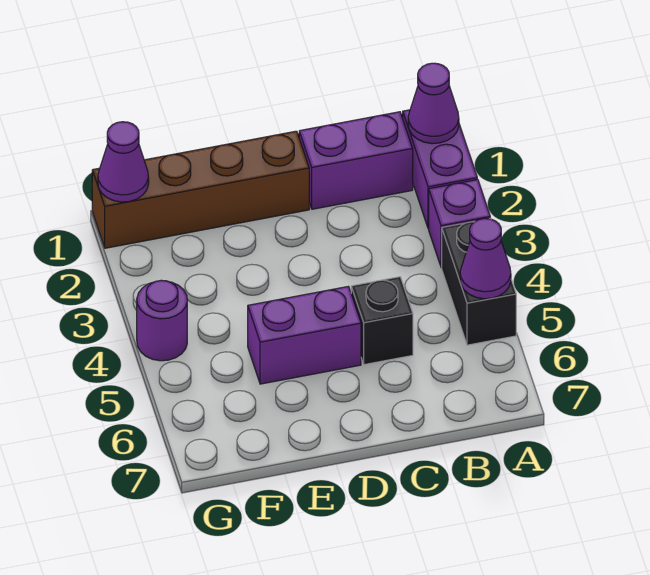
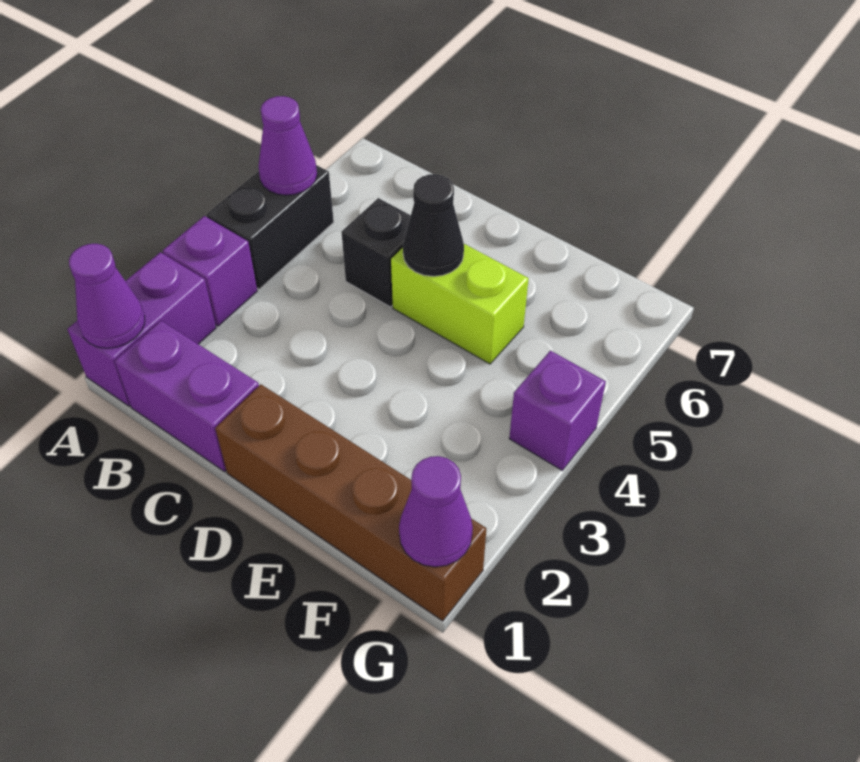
purple brick D5:E5 level 1 -> lime brick D5:E5 level 1
none -> black cone D5 level 2
purple round brick G4 level 1 -> purple brick G4 level 1

